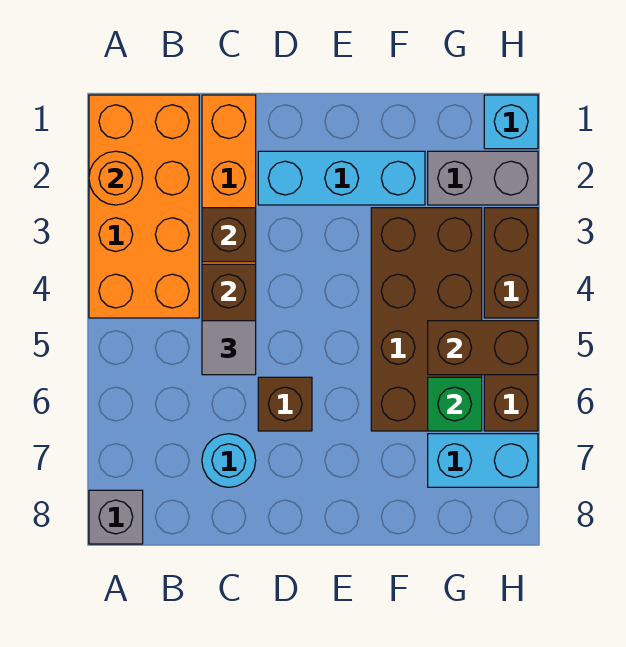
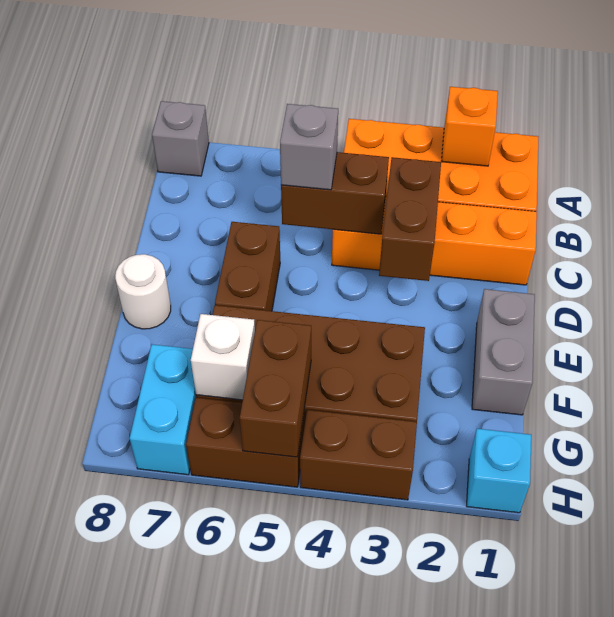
orange round brick A2 level 2 -> orange brick A2 level 2
brown brick C3 level 2 -> brown brick C3:D3 level 2
grey tile C5 level 3 -> grey brick C5 level 3
cyan round brick C7 level 1 -> none
cyan brick D2:F2 level 1 -> none
brown brick D6 level 1 -> brown brick D6:E6 level 1
none -> white round brick E8 level 1
grey brick G2:H2 level 1 -> grey brick E1:F1 level 1
green brick G6 level 2 -> white brick G6 level 2

